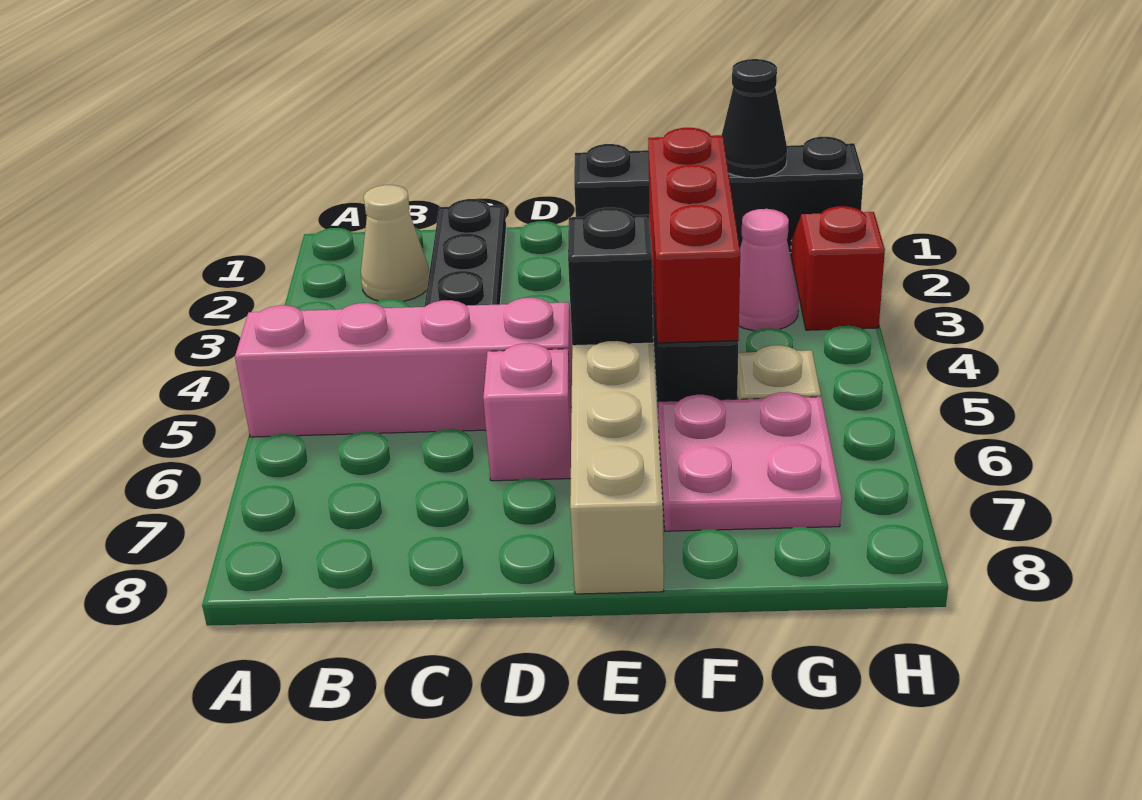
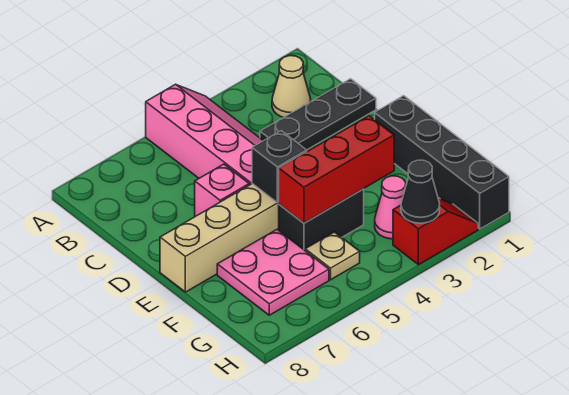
black cone G1 level 2 -> black cone H3 level 2

